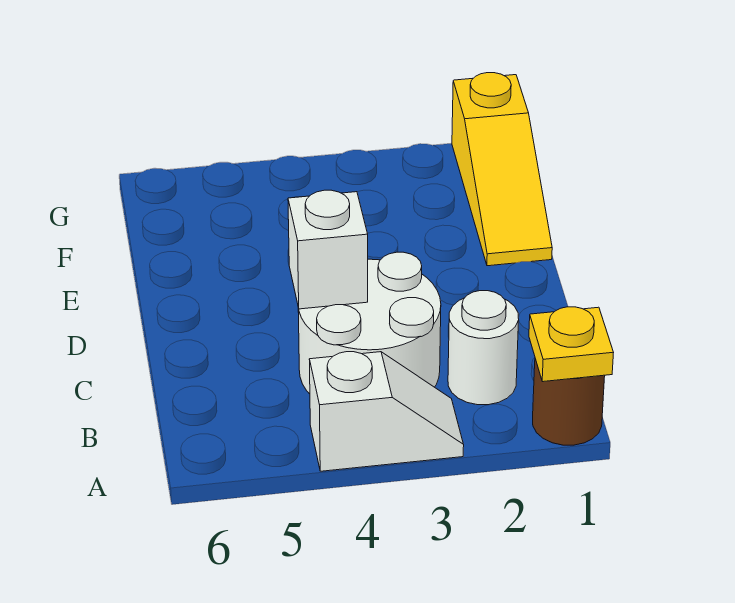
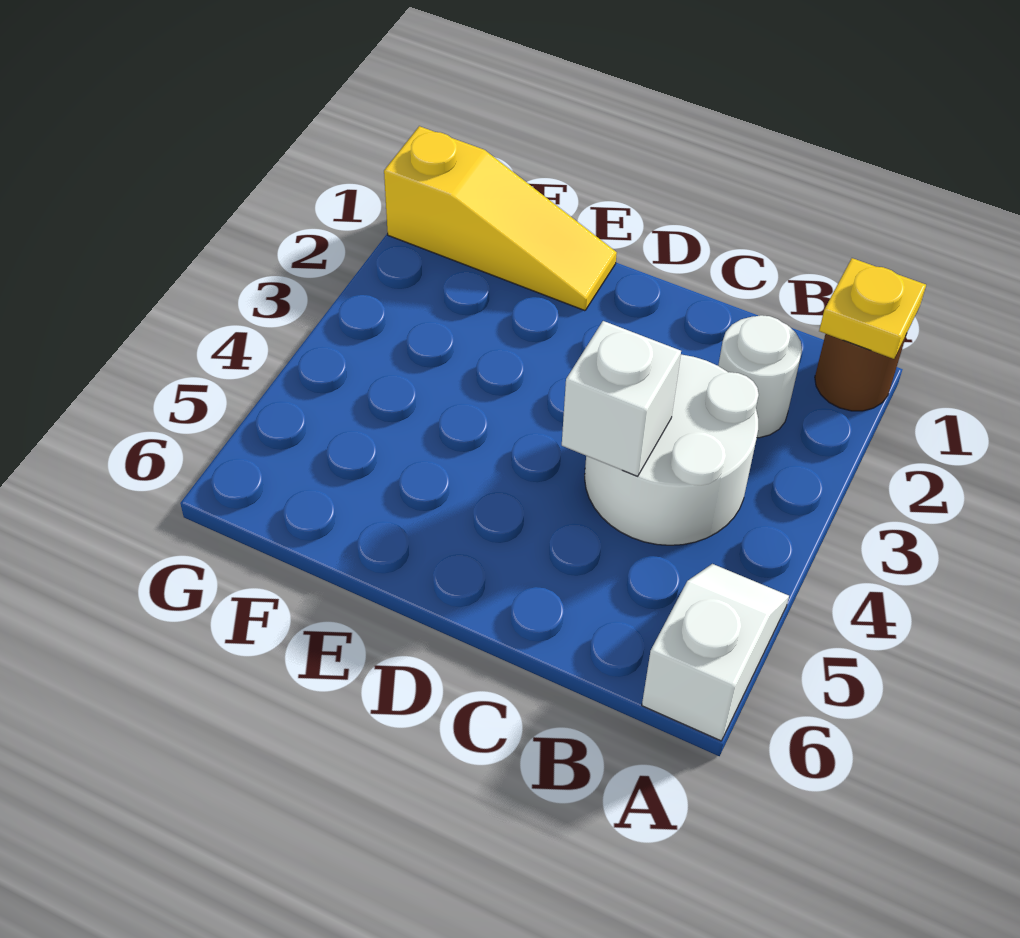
white slope A3:A4 level 1 top 4 -> white slope A5:A6 level 1 top 6

